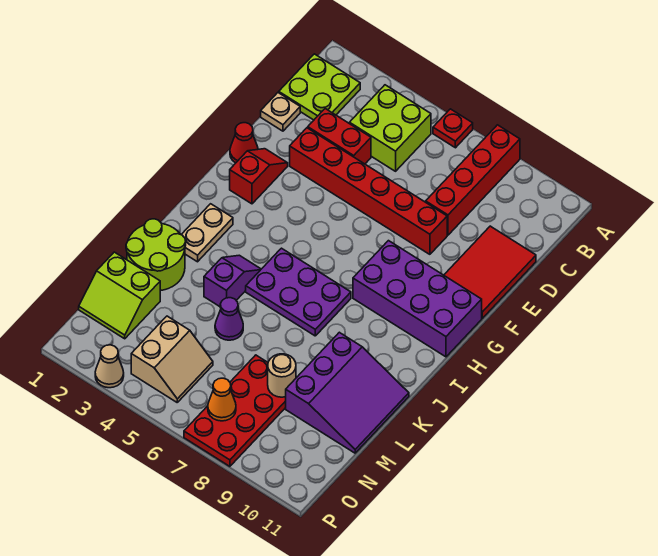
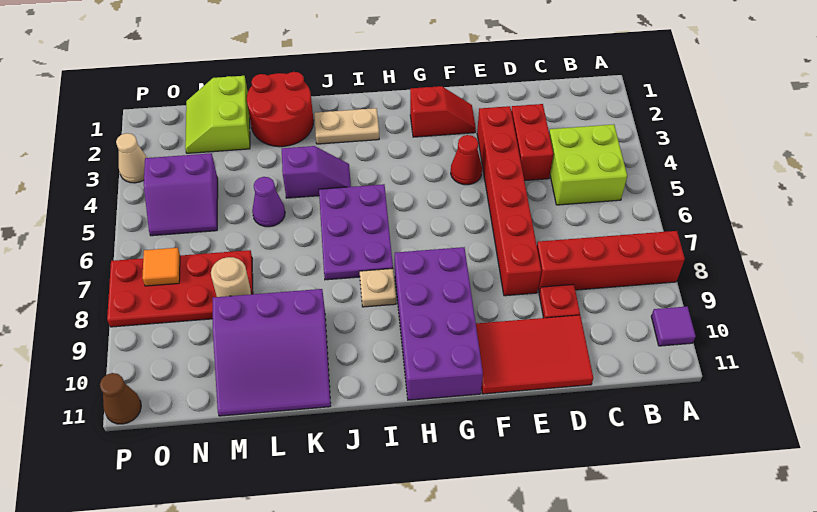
red plate A6 level 1 -> red plate D9 level 1
none -> purple tile A10 level 1
lime plate B1:C2 level 1 -> none
tan plate D1 level 1 -> tan plate I8 level 1
red cone F1 level 1 -> red cone F4 level 1
lime round brick K1:L2 level 1 -> red round brick K1:L2 level 1
tan slope N4:O5 level 1 top 4 -> purple slope N4:O5 level 1 top 4
orange cone O7 level 2 -> orange tile O7 level 2
none -> brown cone P11 level 1

